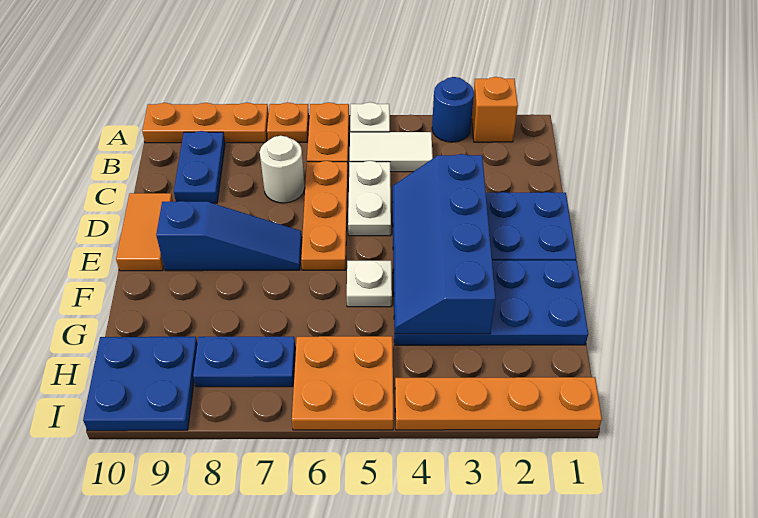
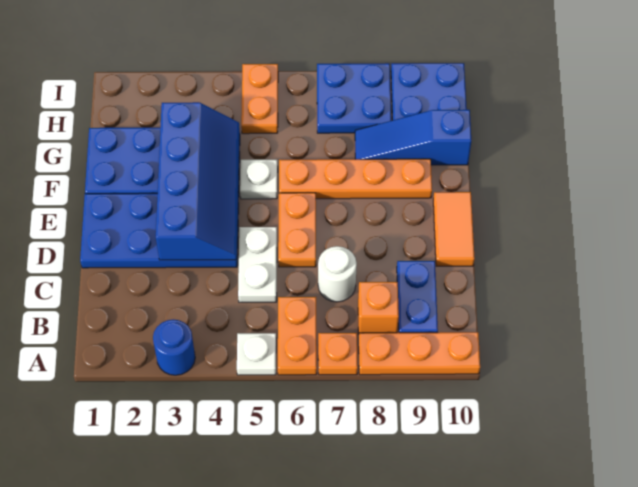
orange brick A2 level 1 -> orange brick B8 level 1
white tile B4:B5 level 1 -> none
orange plate C6:E6 level 1 -> orange plate D6:E6 level 1
blue slope E7:E9 level 1 top 9 -> blue slope G8:G10 level 1 top 10
orange plate H5:I6 level 1 -> orange plate H5:I5 level 1
blue plate H7:H8 level 1 -> blue plate H7:I8 level 1
orange plate I1:I4 level 1 -> orange plate F6:F9 level 1

